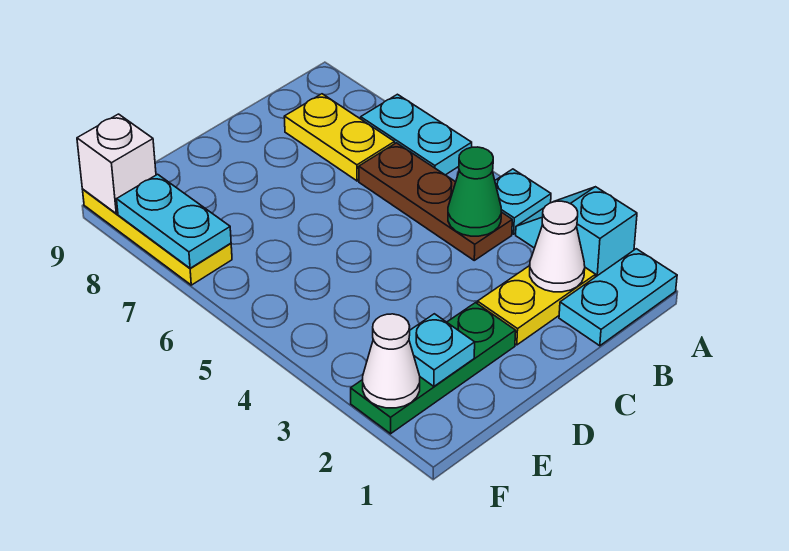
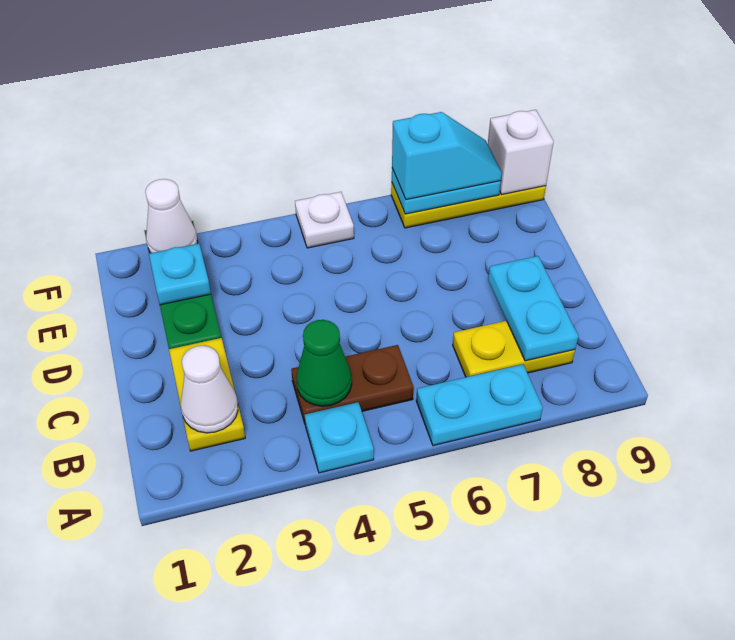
cyan plate A1:B1 level 1 -> cyan plate B8:C8 level 2
cyan slope A2:A3 level 1 top 2 -> cyan slope F7:F8 level 3 top 7
brown plate B4:B6 level 1 -> brown plate B4:B5 level 1
none -> white plate F5 level 1

